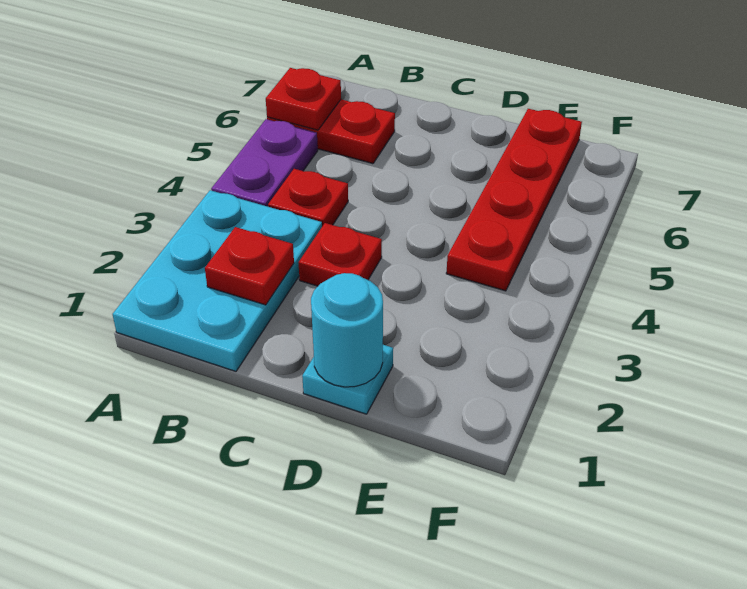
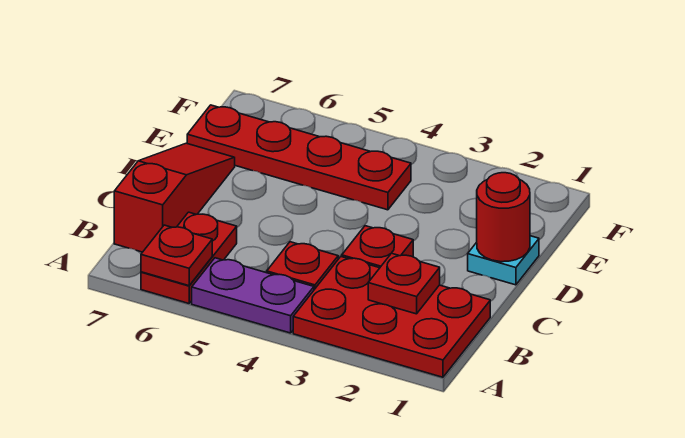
cyan plate A1:B3 level 1 -> red plate A1:B3 level 1
none -> red slope B7:D7 level 1 top B
cyan round brick D1 level 2 -> red round brick D1 level 2

